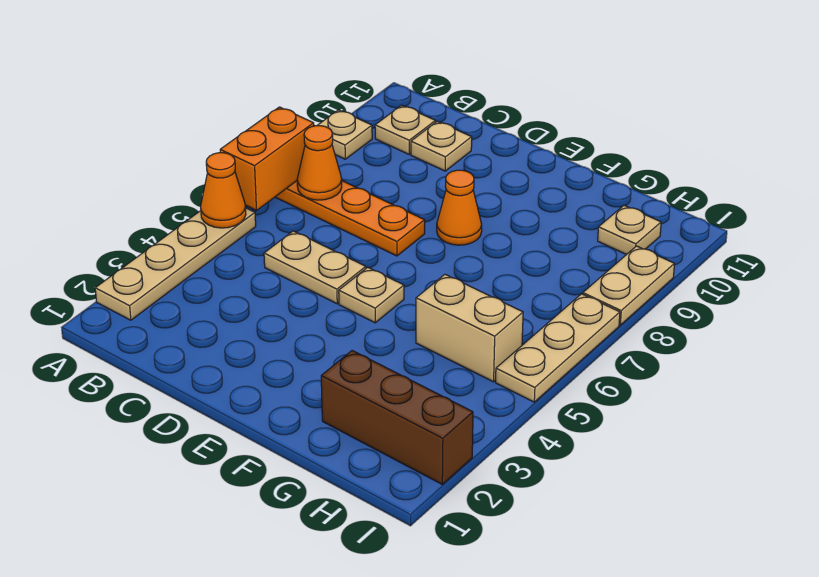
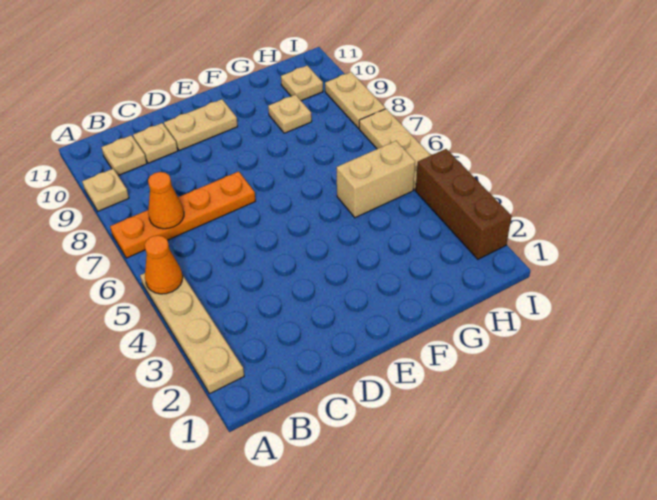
orange brick A6:A7 level 2 -> none
tan plate C5:D5 level 1 -> tan plate D10:E10 level 1
tan plate E5 level 1 -> tan plate G9 level 1
orange cone E8 level 1 -> none
brown brick G2:I2 level 1 -> brown brick I2:I4 level 1

